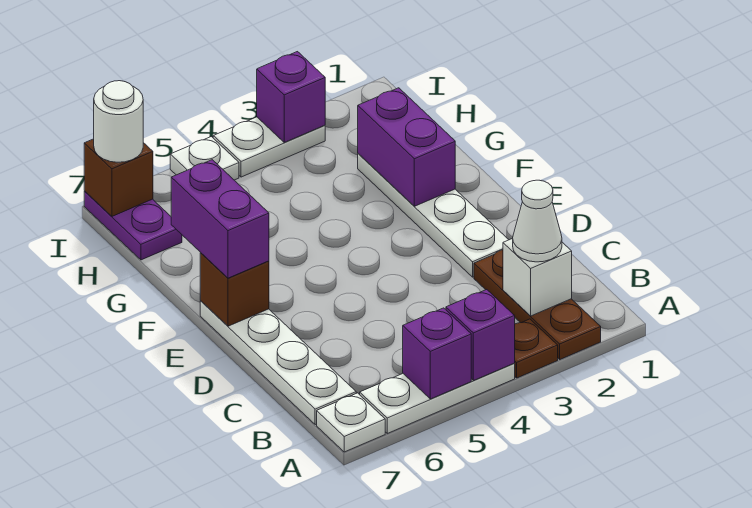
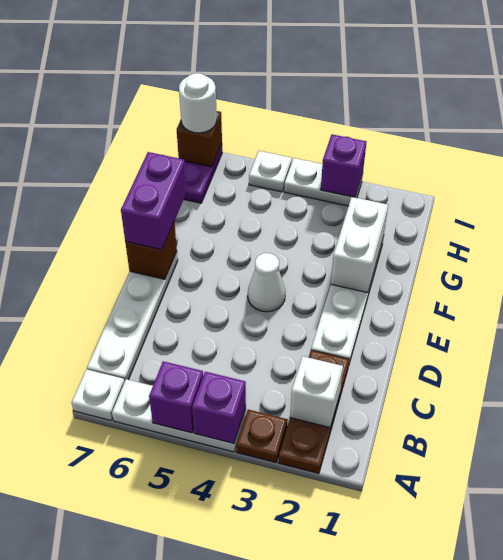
white cone B2 level 3 -> white cone E4 level 1
purple brick F2:G2 level 2 -> white brick F2:G2 level 2

